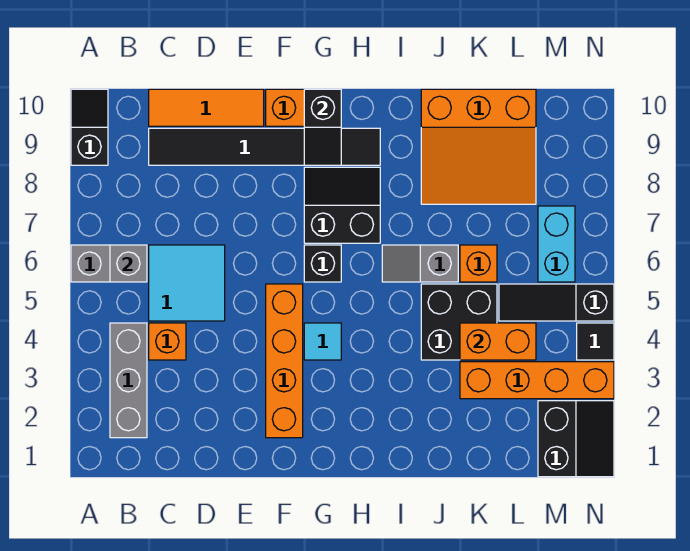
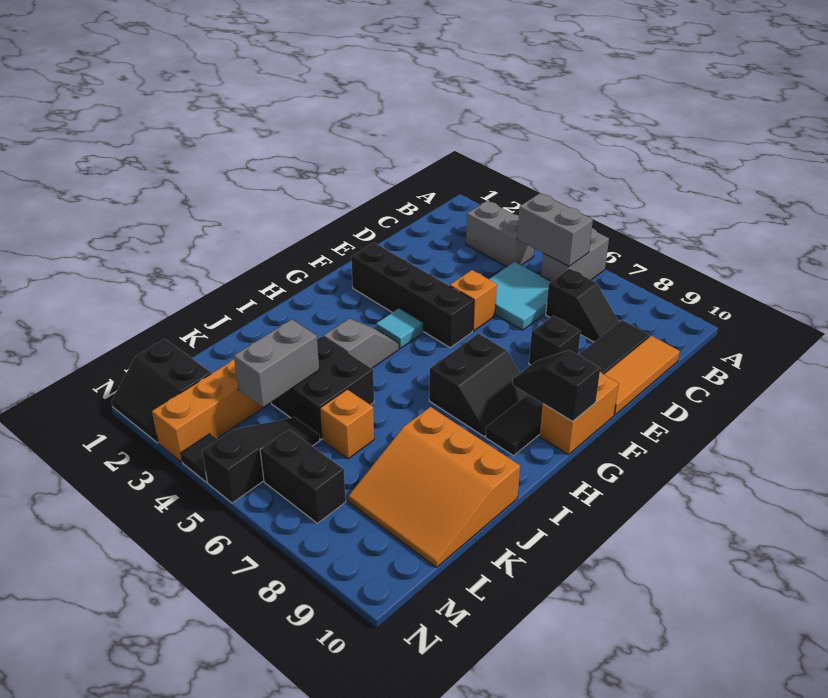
black slope A9:A10 level 1 top 9 -> black slope C7:C8 level 1 top 7
grey brick B2:B4 level 1 -> grey brick B3:B4 level 1
grey brick B6 level 2 -> grey brick B5:B6 level 2
orange brick C4 level 1 -> orange brick E5 level 1
orange brick F2:F5 level 1 -> black brick F2:F5 level 1
black brick G6 level 1 -> black brick E8 level 1
grey slope I6:J6 level 1 top J -> grey slope H4:I4 level 1 top I
orange slope J8:L10 level 1 top 10 -> orange slope J8:L10 level 1 top J
orange brick K4:L4 level 2 -> grey brick K4:L4 level 2
cyan brick M6:M7 level 1 -> black brick M6:M7 level 1

